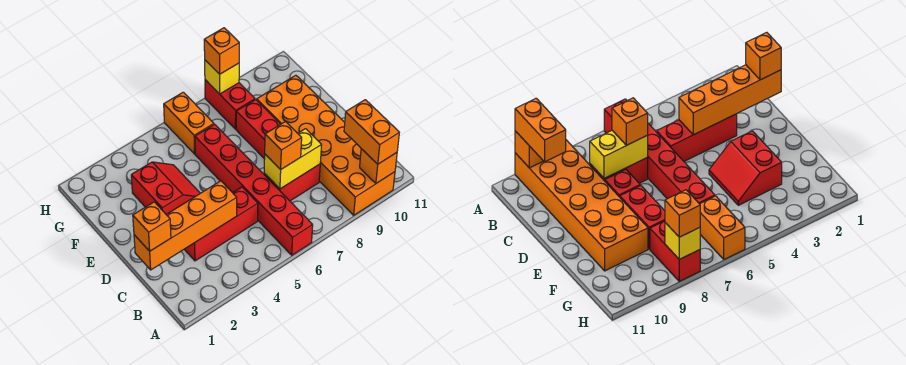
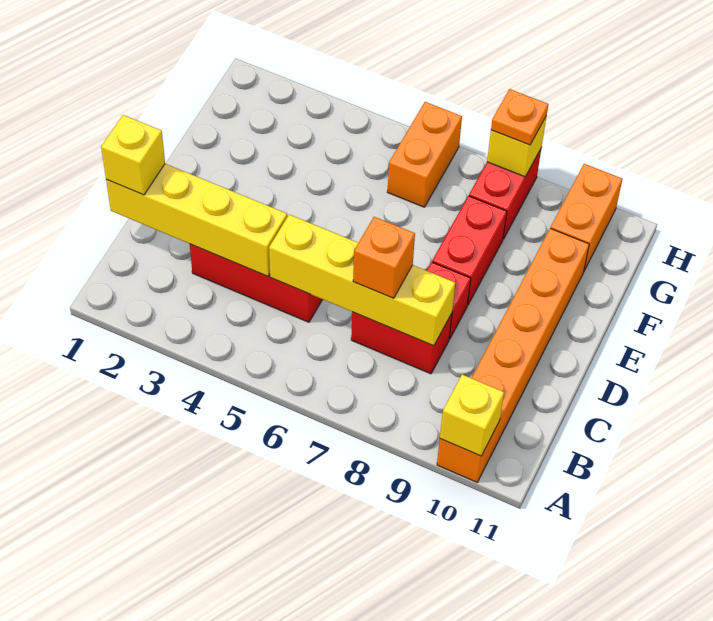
red brick A6:F6 level 1 -> none
orange brick A9:F10 level 1 -> orange brick A10:F10 level 1
orange brick A10 level 2 -> yellow brick A10 level 2
orange brick A10:B10 level 3 -> orange brick G10:H10 level 1
orange brick C1:C4 level 2 -> yellow brick C1:C4 level 2
orange brick C1 level 3 -> yellow brick C1 level 3
yellow brick C7:C8 level 2 -> yellow brick C5:C8 level 2
red slope E3:F4 level 1 top 3 -> none
orange brick H8 level 3 -> orange plate H8 level 3

